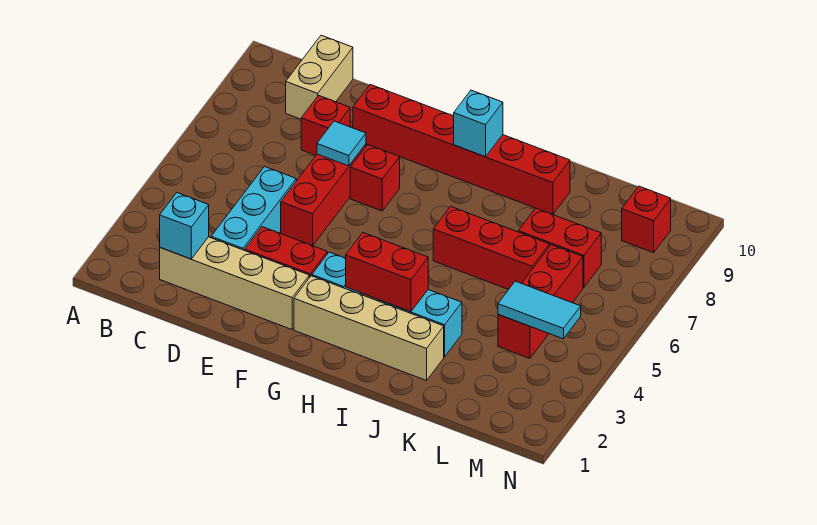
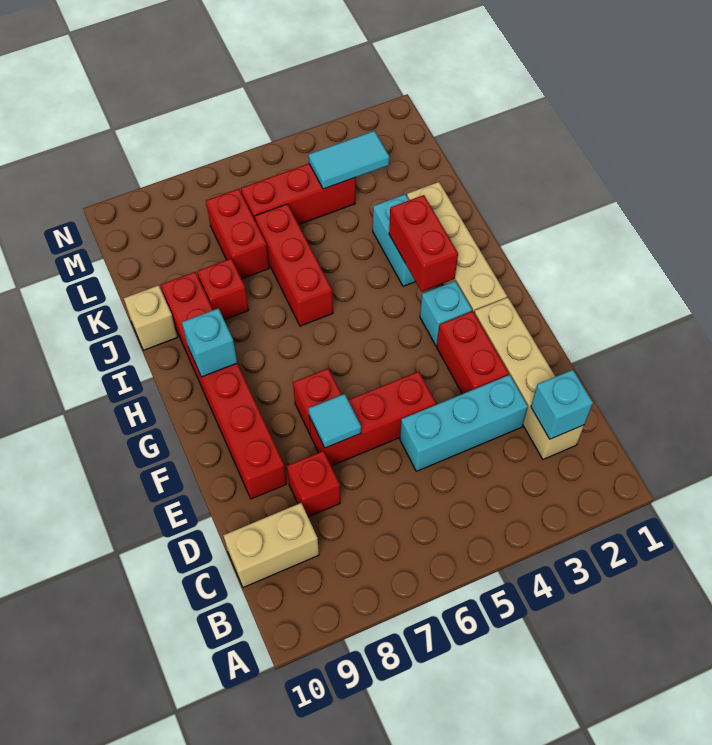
none -> tan brick J10 level 1
cyan tile L4:M4 level 2 -> cyan tile L3:L4 level 2
red brick M9 level 1 -> red brick J8 level 1

